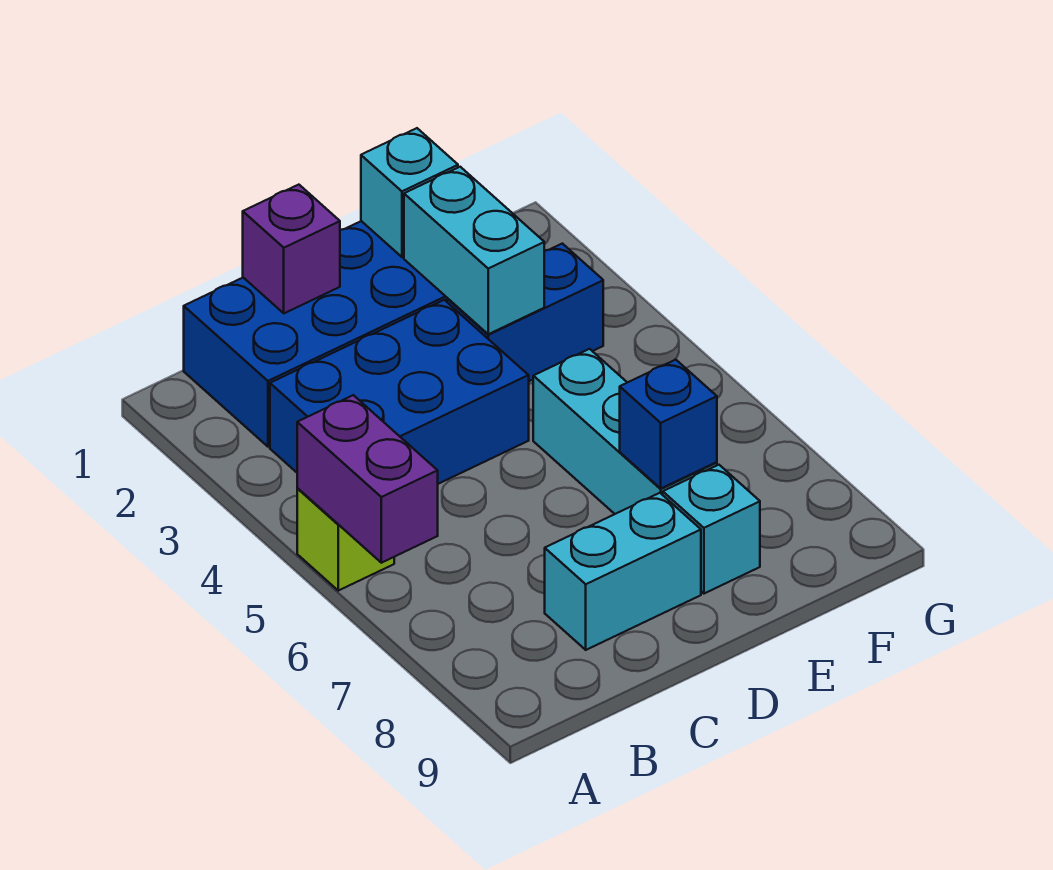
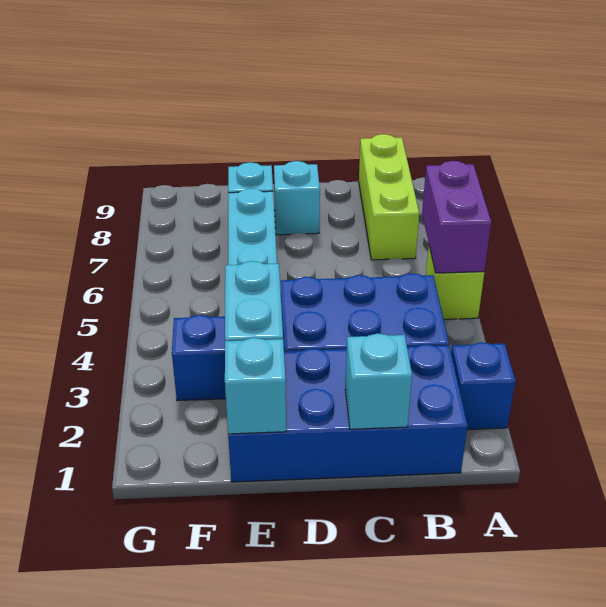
none -> lime brick B7:B9 level 1
purple brick C1 level 2 -> cyan brick C1 level 2
cyan brick C8:D8 level 1 -> cyan brick D8 level 1
blue brick E7 level 2 -> blue brick A2 level 1

